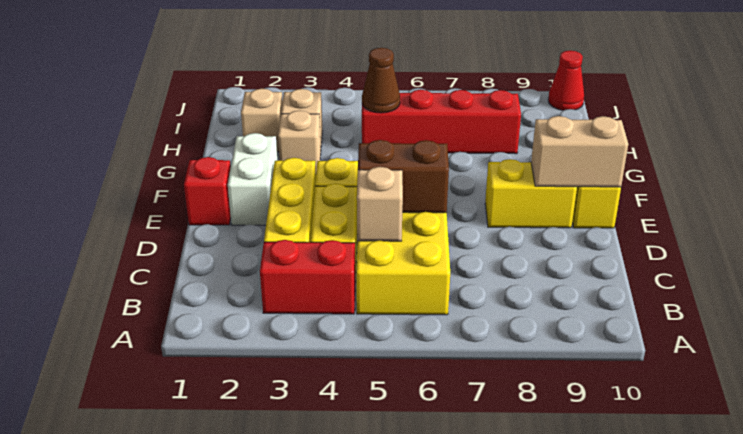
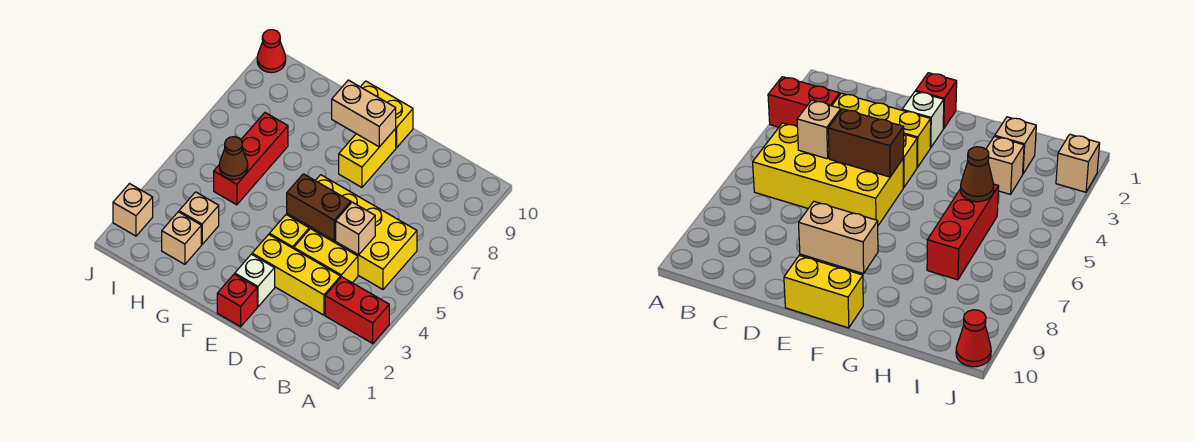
red brick B3:B4 level 1 -> red brick A3:B3 level 1
brown brick D5:D6 level 2 -> brown brick D5:E5 level 2
white brick E2:F2 level 1 -> white brick E2 level 1
tan brick E9:E10 level 2 -> tan brick E9:F9 level 2
tan brick G3 level 1 -> tan brick J2 level 1
red brick H5:H8 level 1 -> red brick H5:H7 level 1

